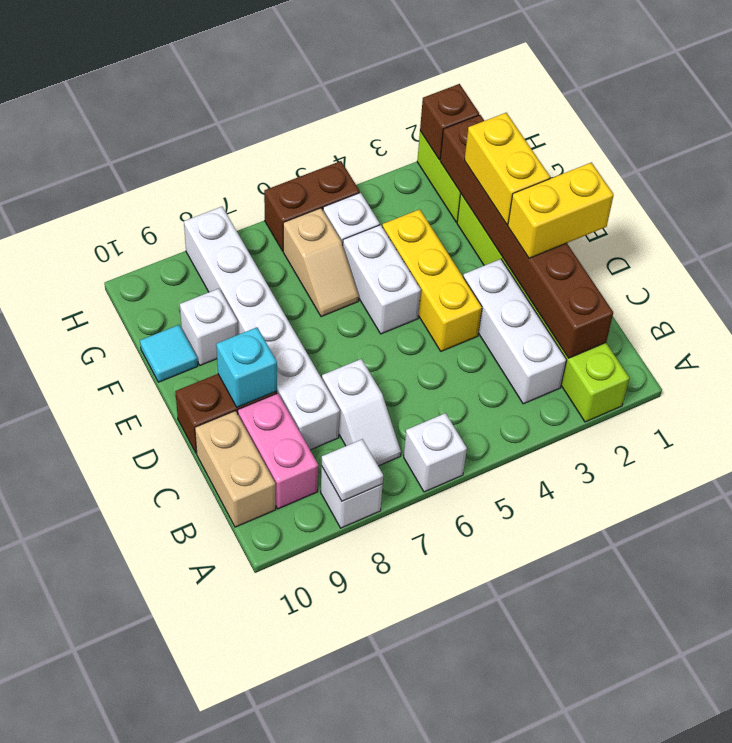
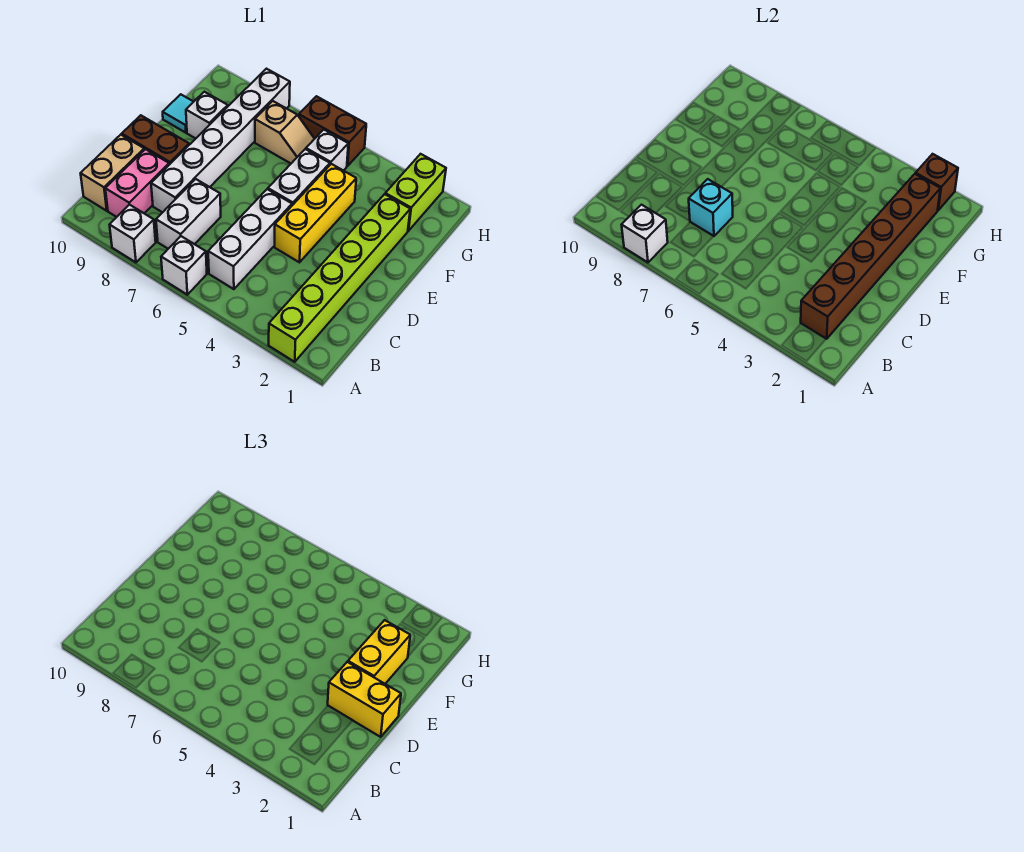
white tile A8 level 2 -> white brick A8 level 2
white brick B3:D3 level 1 -> white brick B5:D5 level 1
white slope B7:C7 level 1 top C -> white brick B7:C7 level 1
cyan brick D9 level 2 -> cyan brick C7 level 2
tan slope F6:G6 level 1 top G -> tan slope G6:G7 level 1 top 7

